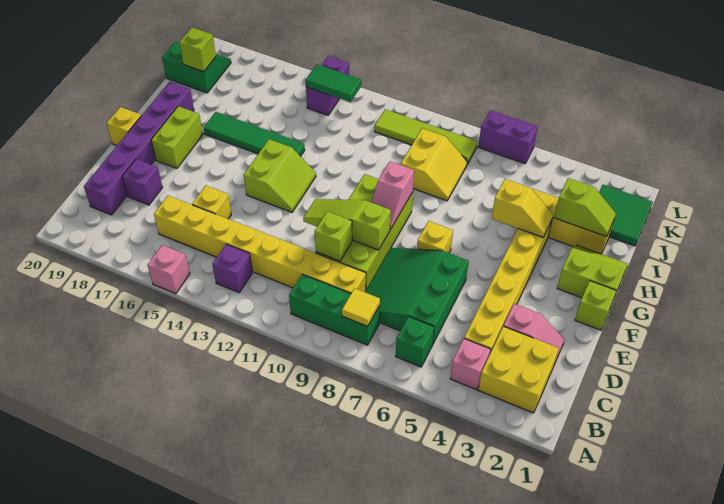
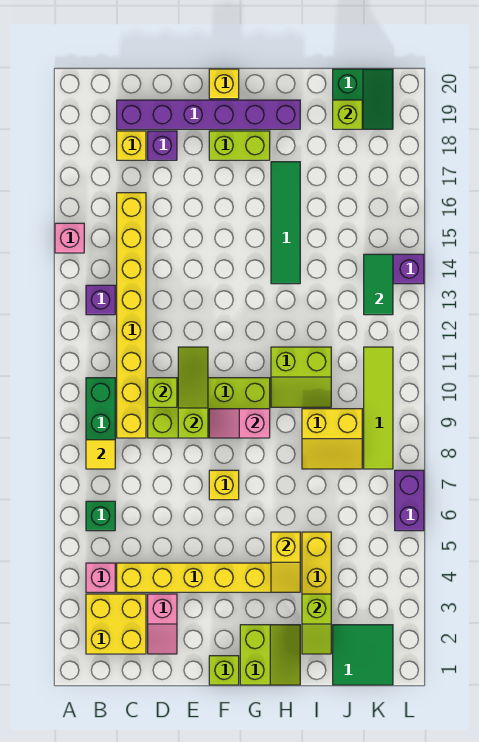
green slope C6:E8 level 1 top 6 -> none
yellow brick D15 level 1 -> yellow brick C18 level 1
lime slope F13:G14 level 1 top 14 -> lime slope H10:I11 level 1 top 11

